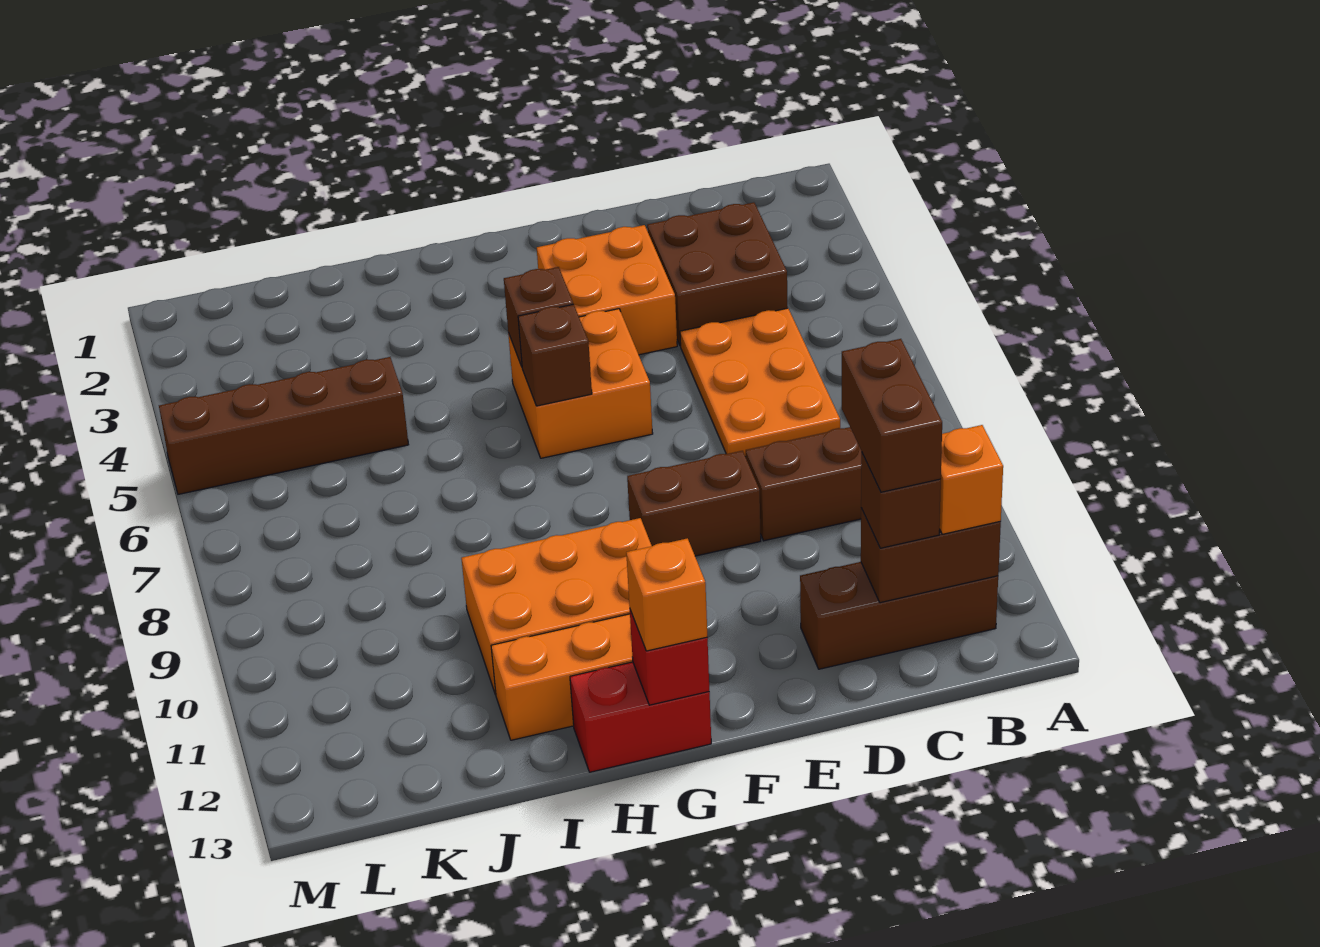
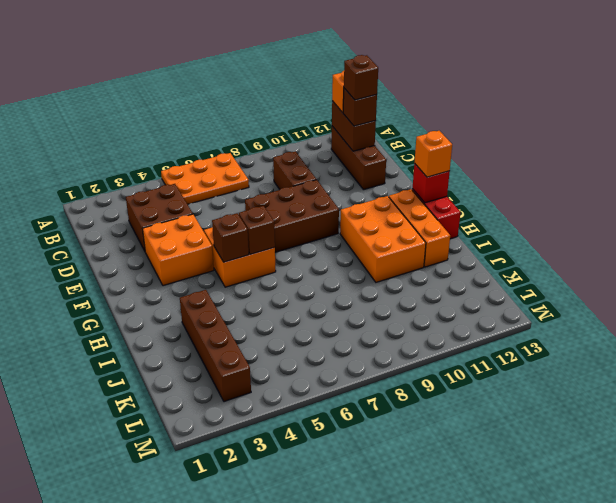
orange plate C5:D7 level 1 -> orange plate A5:B7 level 1
brown brick C11:C12 level 4 -> brown brick C12 level 4
brown brick E9:F9 level 1 -> brown brick E7:F9 level 1
brown brick J5:M5 level 1 -> brown brick I3:L3 level 1

